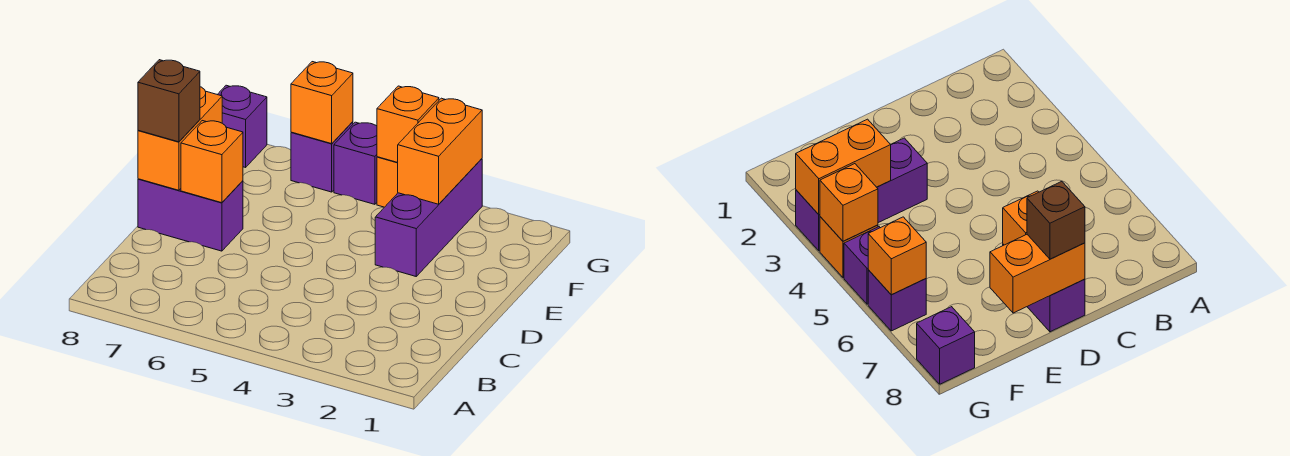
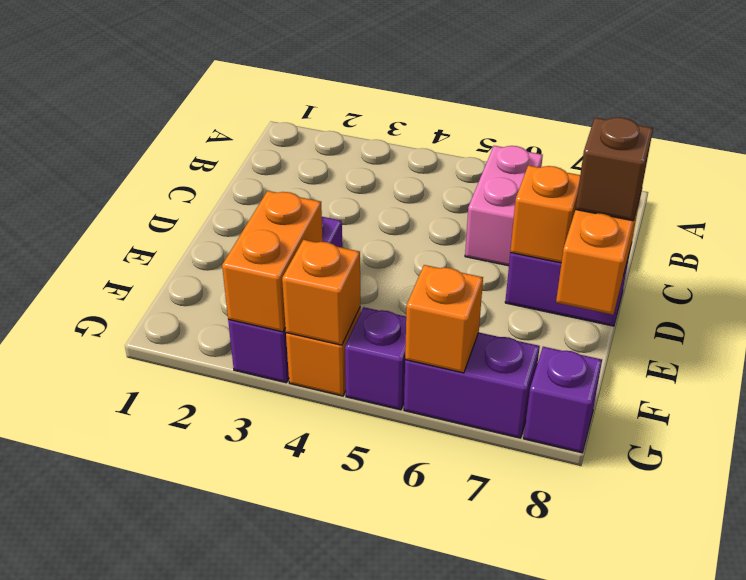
none -> pink brick B6:C6 level 1
purple brick G6 level 1 -> purple brick G6:G7 level 1

